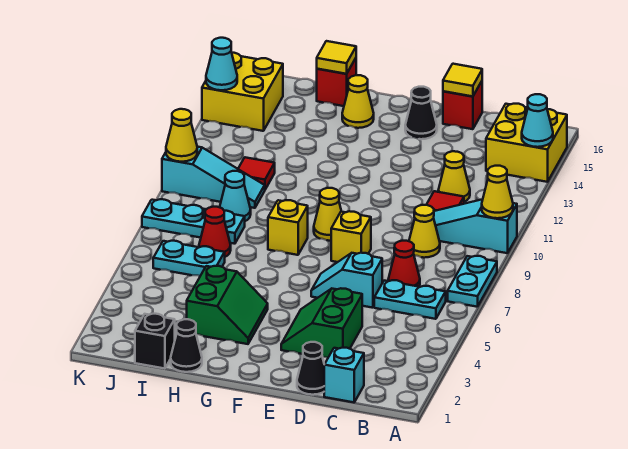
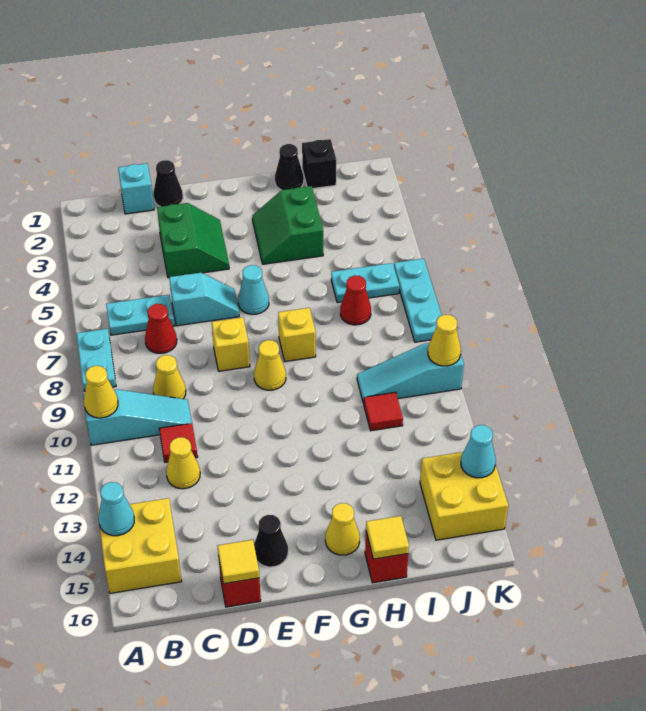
cyan plate I8:K8 level 1 -> cyan plate K6:K8 level 1
cyan cone I9 level 1 -> cyan cone F6 level 1

